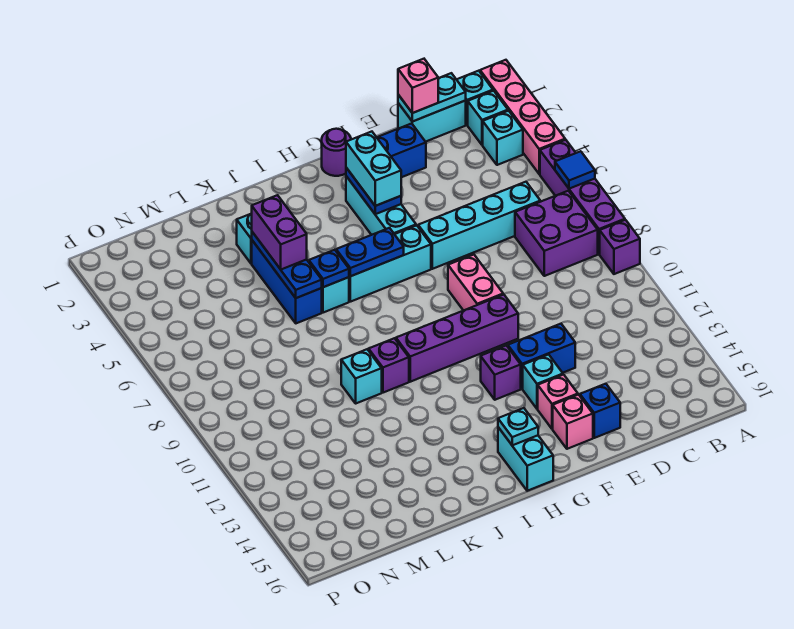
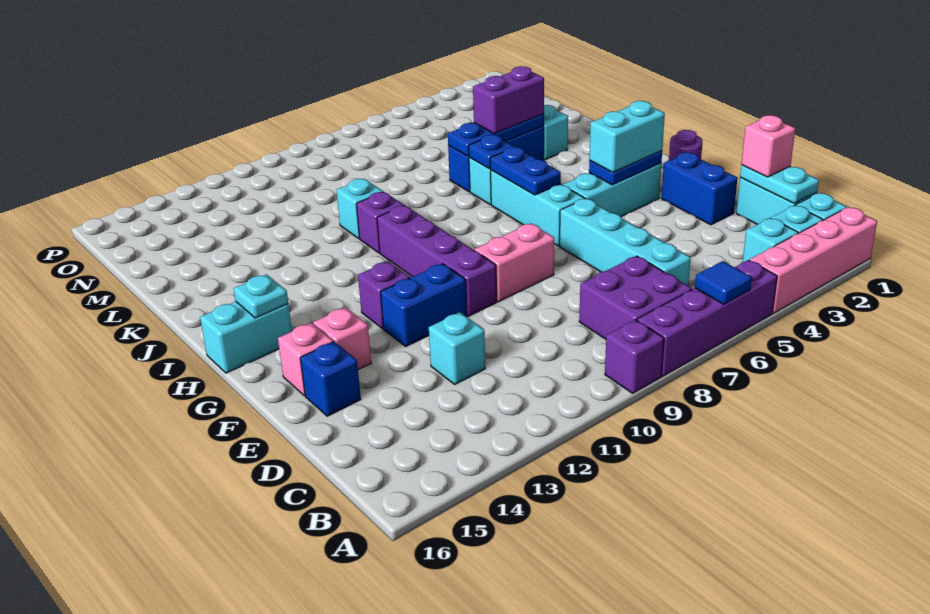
blue brick E12:F12 level 1 -> blue brick F11:F12 level 1
cyan brick F13 level 1 -> cyan brick D12 level 1

